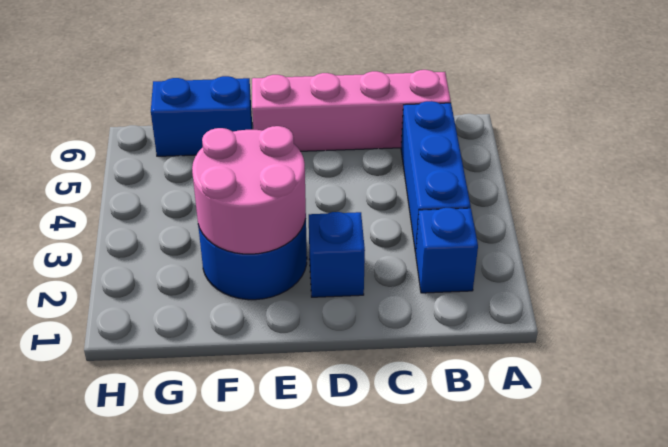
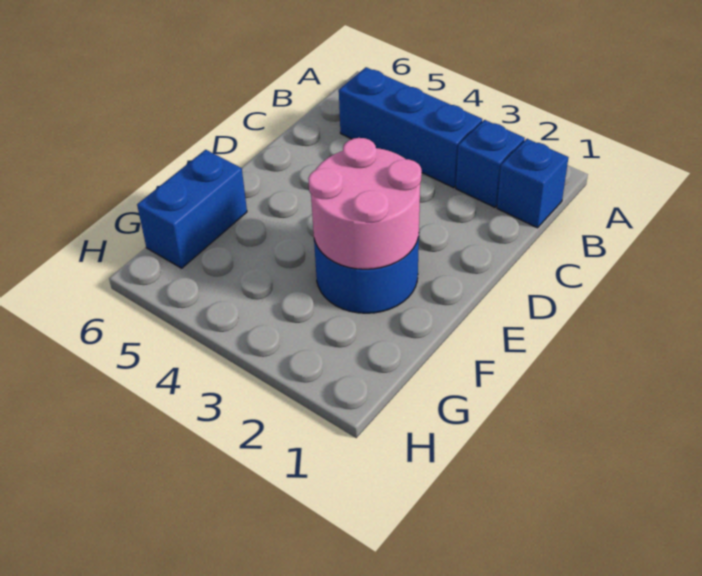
pink brick B6:E6 level 1 -> none
blue brick D2 level 1 -> blue brick B1 level 1

